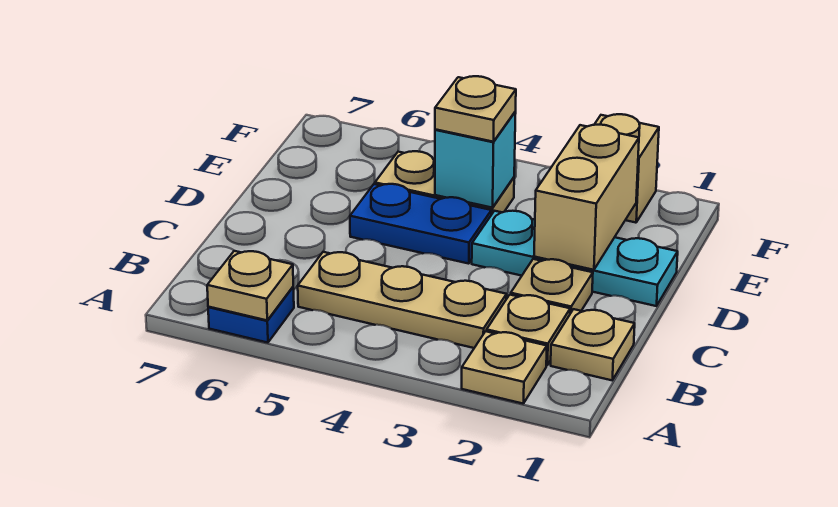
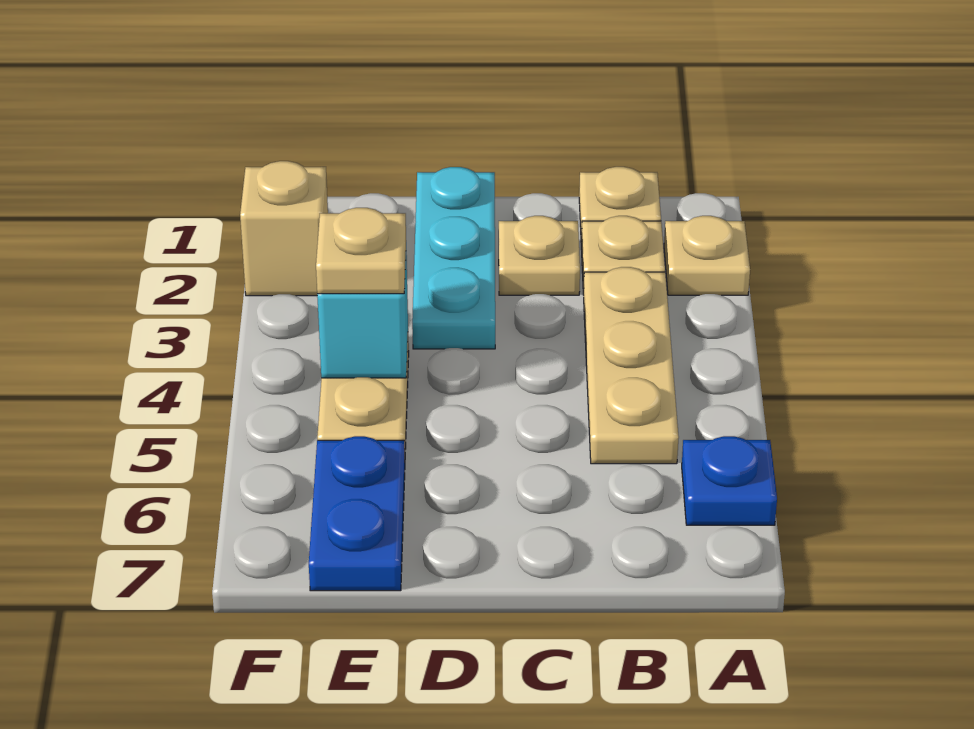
tan plate A6 level 2 -> none
tan brick D2:E2 level 2 -> none
blue plate D4:D5 level 1 -> blue plate E6:E7 level 1

